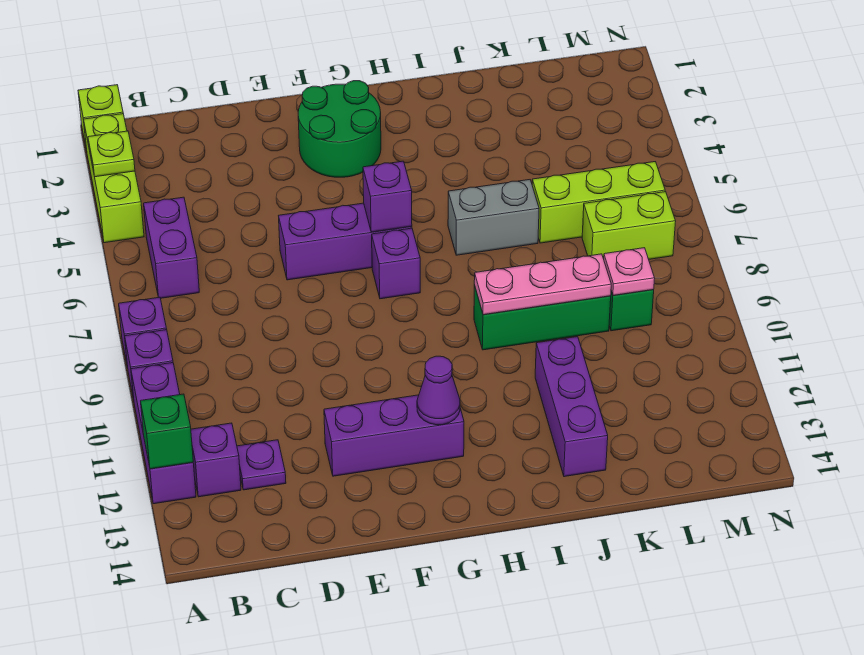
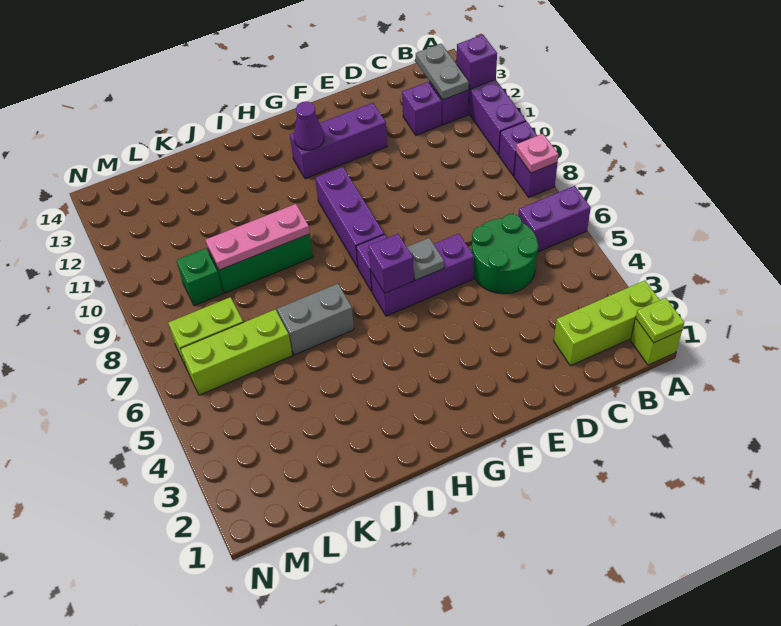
lime brick A2:A4 level 1 -> lime brick A2:C2 level 1
lime plate A3 level 2 -> lime plate A1 level 2
green brick A12 level 2 -> purple brick A12 level 2
purple brick B5:B6 level 1 -> purple brick A6:B6 level 1
none -> grey plate B12:B13 level 2
purple plate C12 level 1 -> purple brick C12 level 1
green round brick F2:G3 level 1 -> green round brick C5:D6 level 1
none -> grey plate F6 level 2
purple brick J11:J13 level 1 -> purple brick G8:G10 level 1
pink plate L9 level 2 -> pink plate A8 level 2

